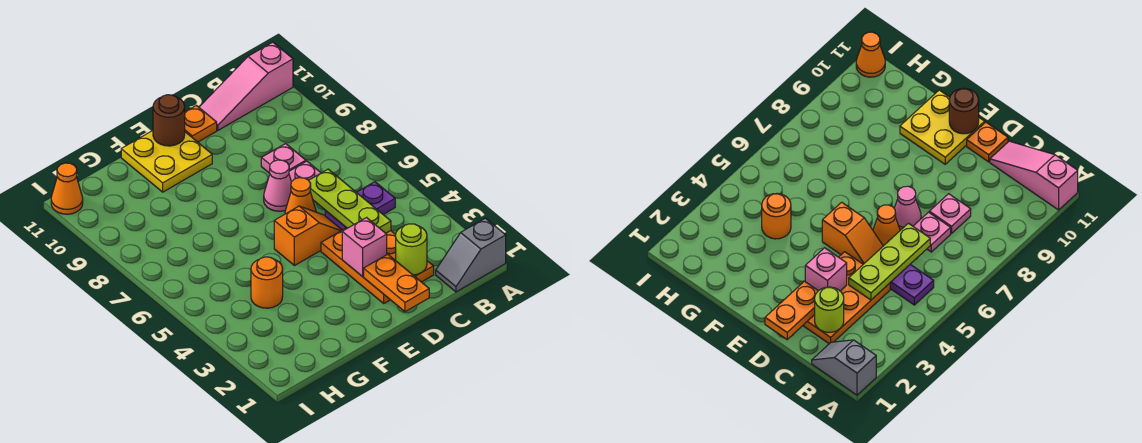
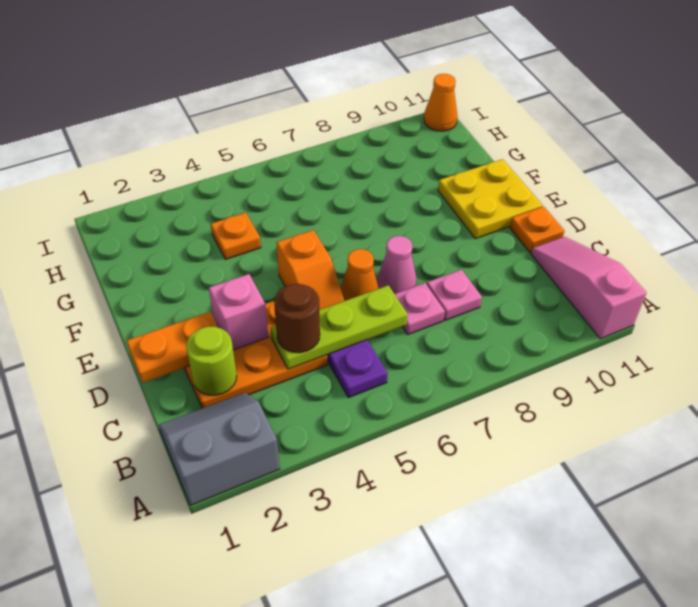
grey slope A1:B1 level 1 top A -> grey slope A1:B2 level 1 top A
brown round brick E11 level 2 -> brown round brick C4 level 3
orange round brick G4 level 1 -> orange plate G4 level 1

